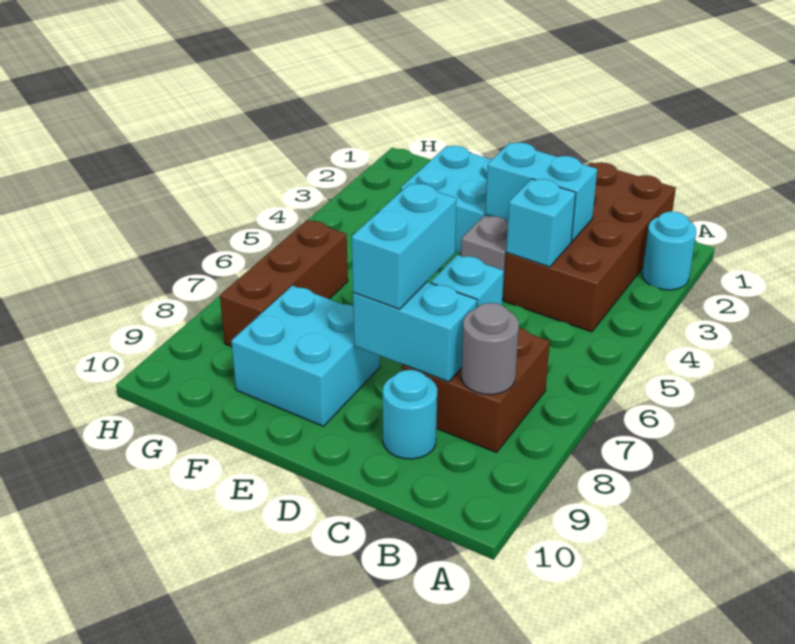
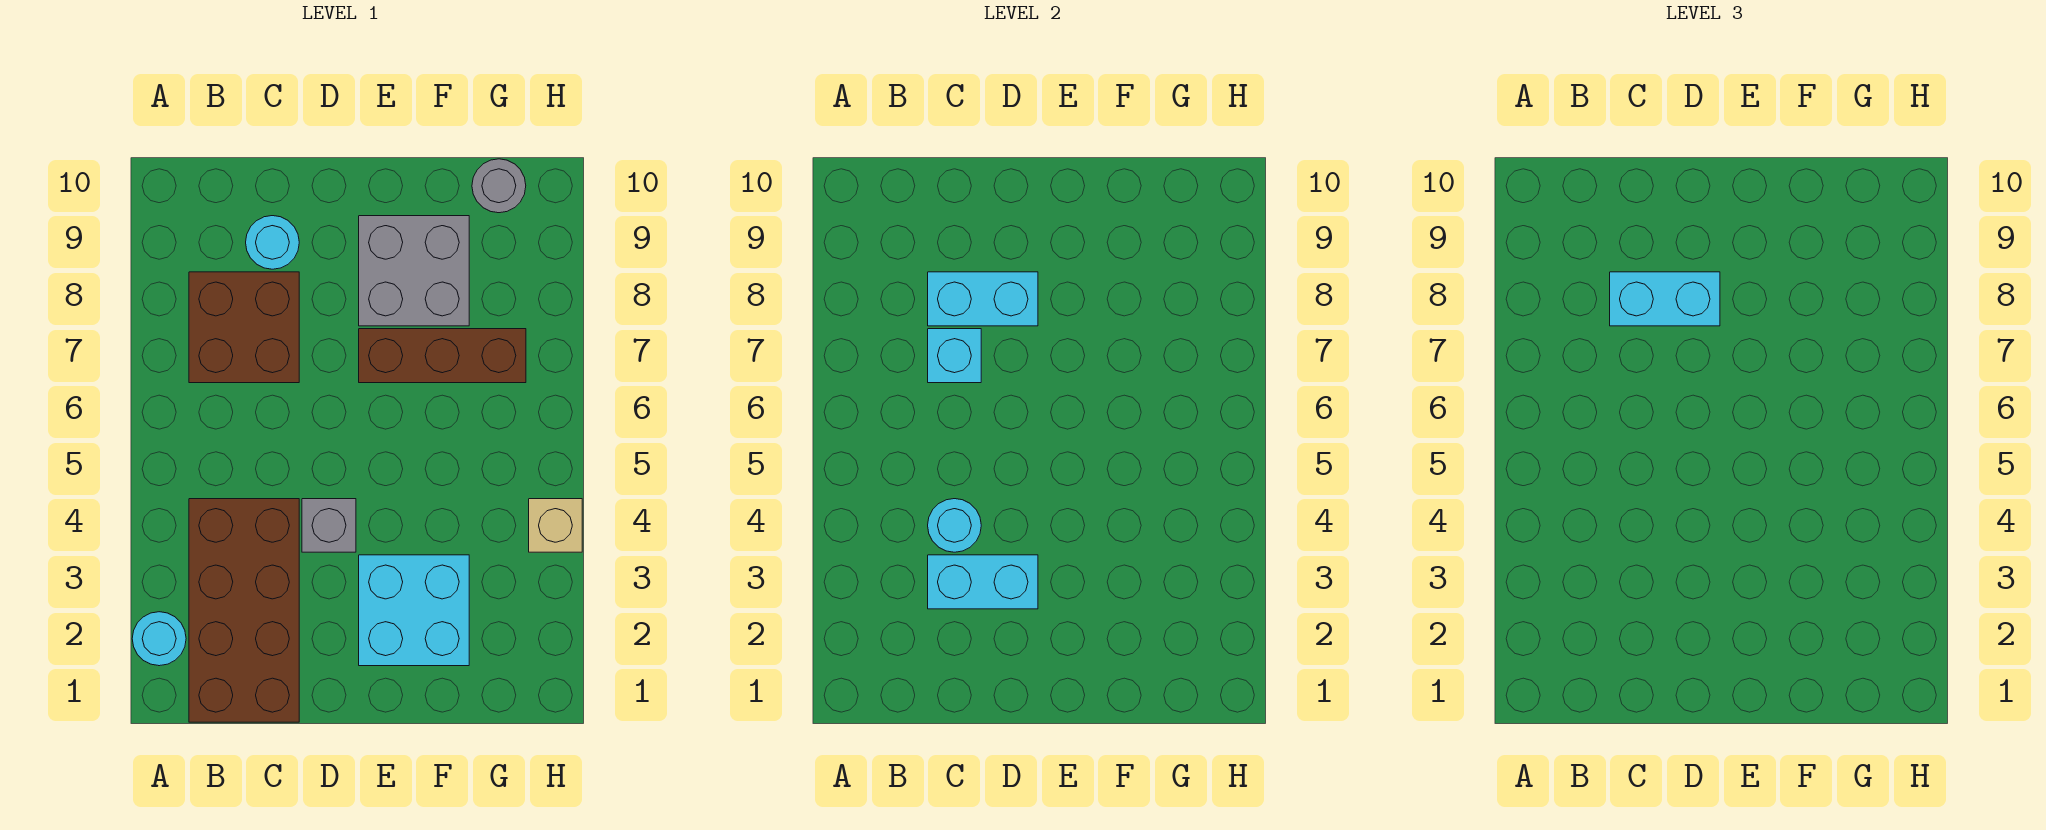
grey round brick B8 level 2 -> grey round brick G10 level 1
cyan brick C4 level 2 -> cyan round brick C4 level 2
cyan brick D7:D8 level 3 -> cyan brick C8:D8 level 3
cyan brick E8:F9 level 1 -> grey brick E8:F9 level 1
brown brick G6:G8 level 1 -> brown brick E7:G7 level 1
none -> tan brick H4 level 1

